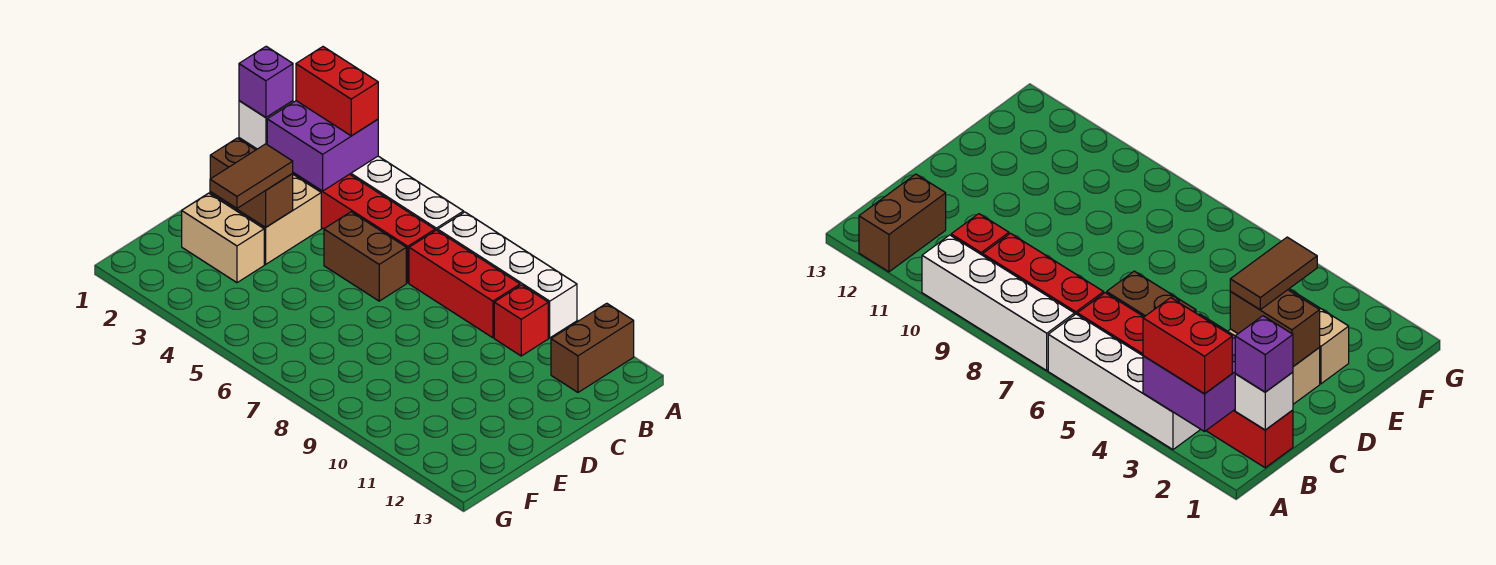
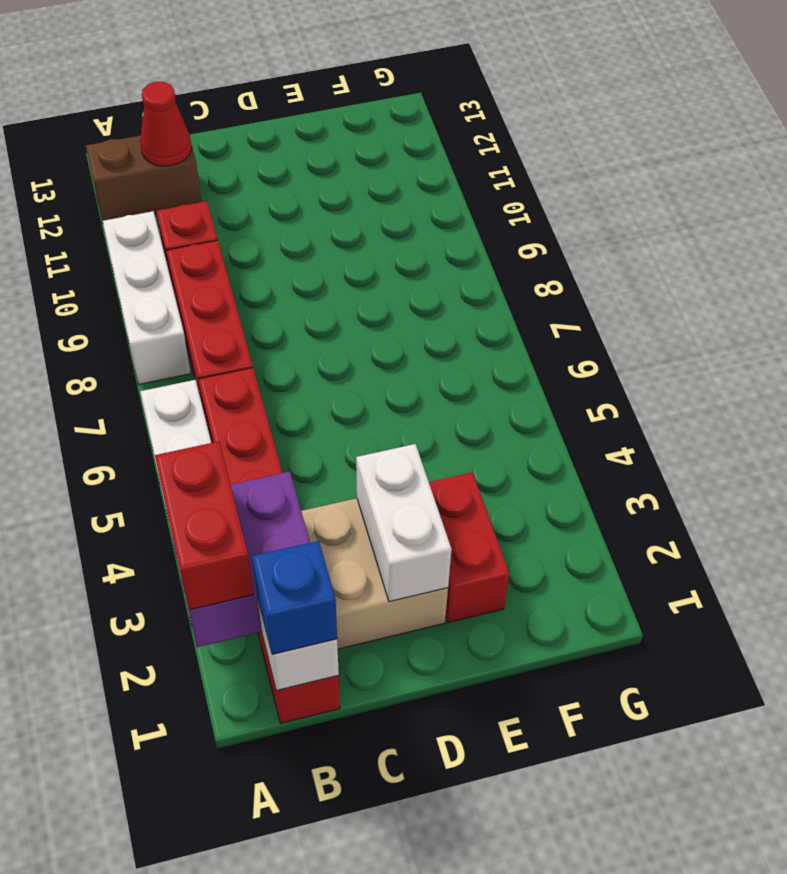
white brick A7:A10 level 1 -> white brick A8:A10 level 1
purple brick B1 level 3 -> blue brick B1 level 3
none -> red cone B12 level 2
brown brick C5:C6 level 1 -> none
brown brick D2:D3 level 2 -> white brick D2:D3 level 2
brown tile D3:E3 level 3 -> none
tan brick E2:E3 level 1 -> red brick E2:E3 level 1

